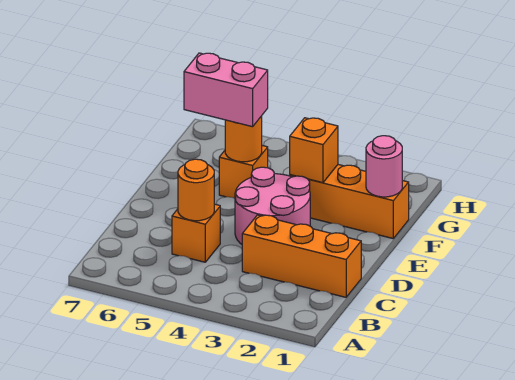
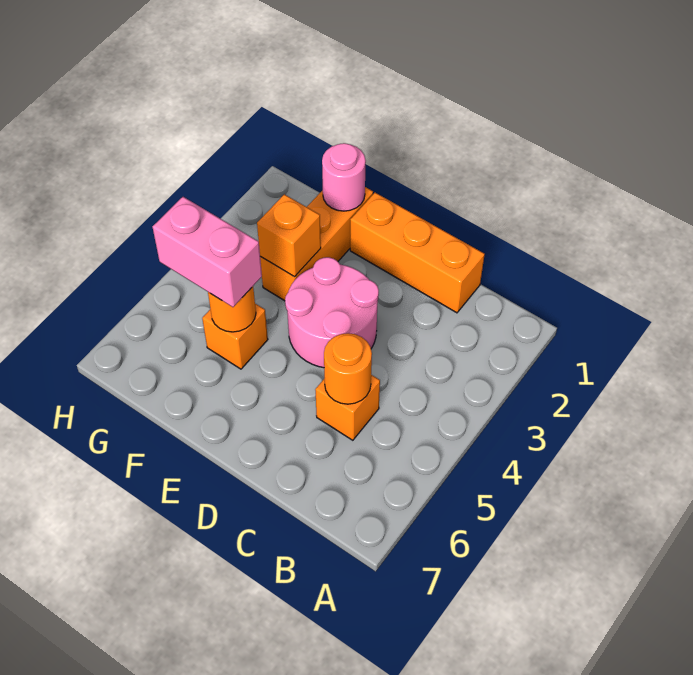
orange brick C1:C3 level 1 -> orange brick C1:E1 level 1
pink brick F5:F6 level 3 -> pink brick F5:G5 level 3

